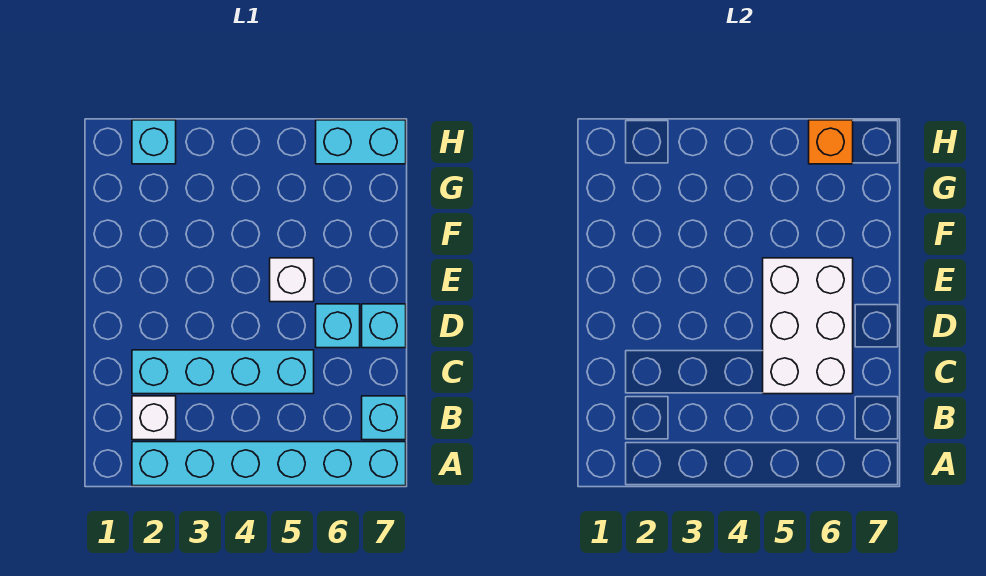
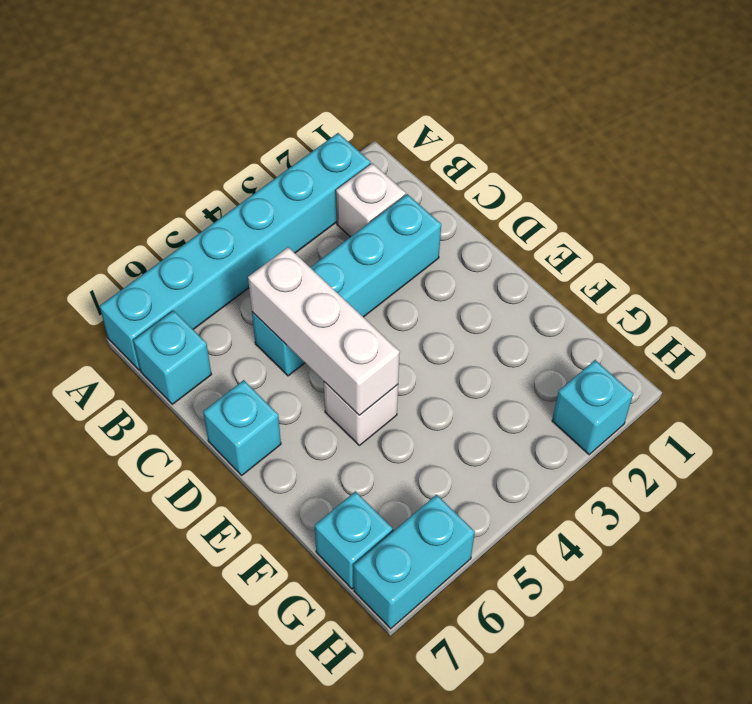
white brick C5:E6 level 2 -> white brick C5:E5 level 2
cyan brick D6 level 1 -> cyan brick G7 level 1
orange brick H6 level 2 -> none

